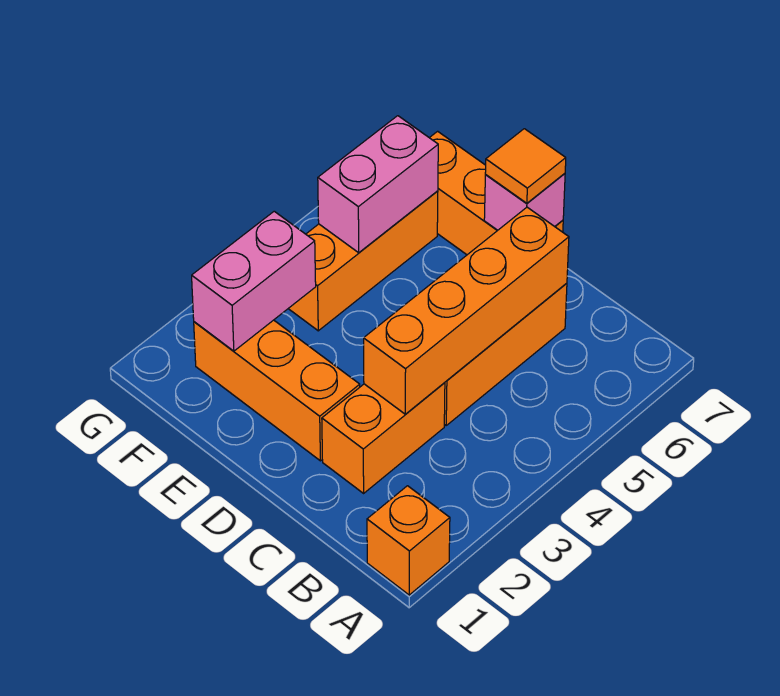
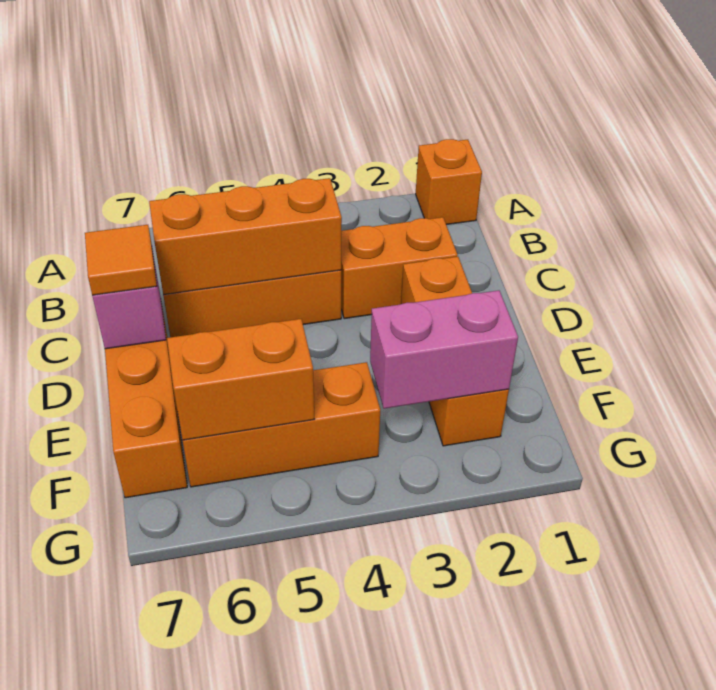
orange brick C3:C6 level 2 -> orange brick C4:C6 level 2
pink brick F5:F6 level 2 -> orange brick F5:F6 level 2

